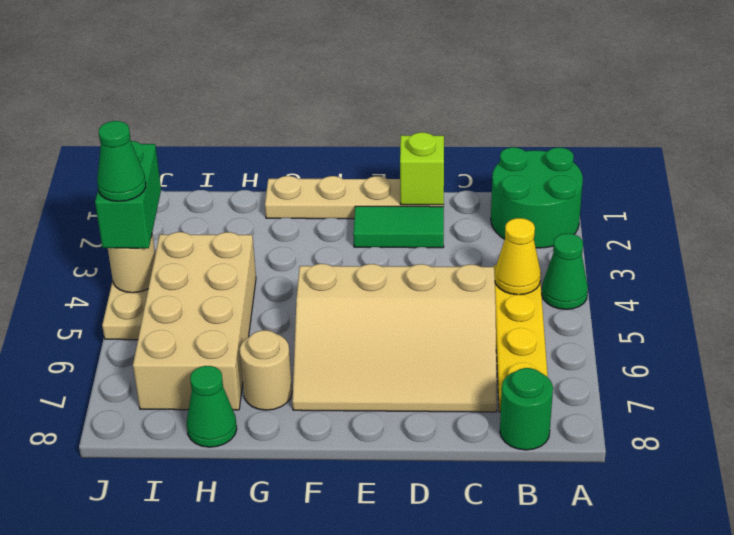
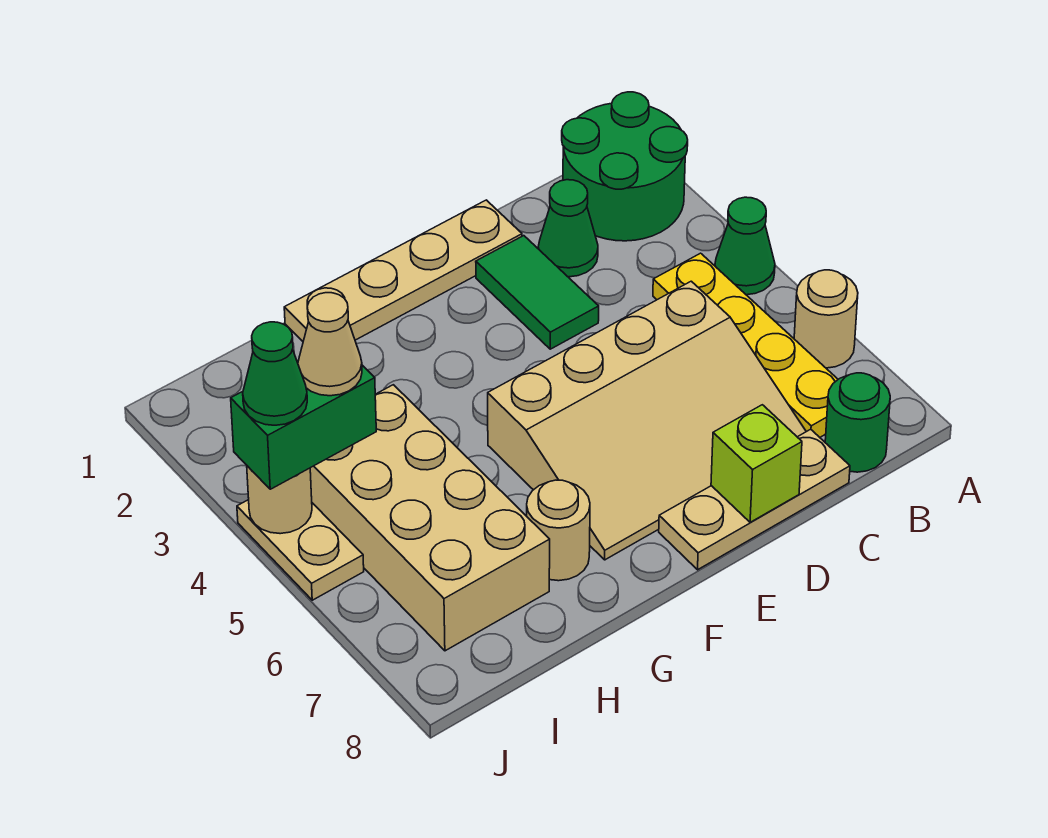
none -> tan round brick A6 level 1
yellow cone B4 level 2 -> none
none -> tan plate C8:E8 level 1
lime brick D1 level 2 -> lime brick D8 level 2
green tile D2:E2 level 1 -> green tile D2:D3 level 1
green cone H8 level 1 -> green cone C2 level 1
none -> tan cone I4 level 4
green brick J3:J4 level 3 -> green brick I4:J4 level 3

